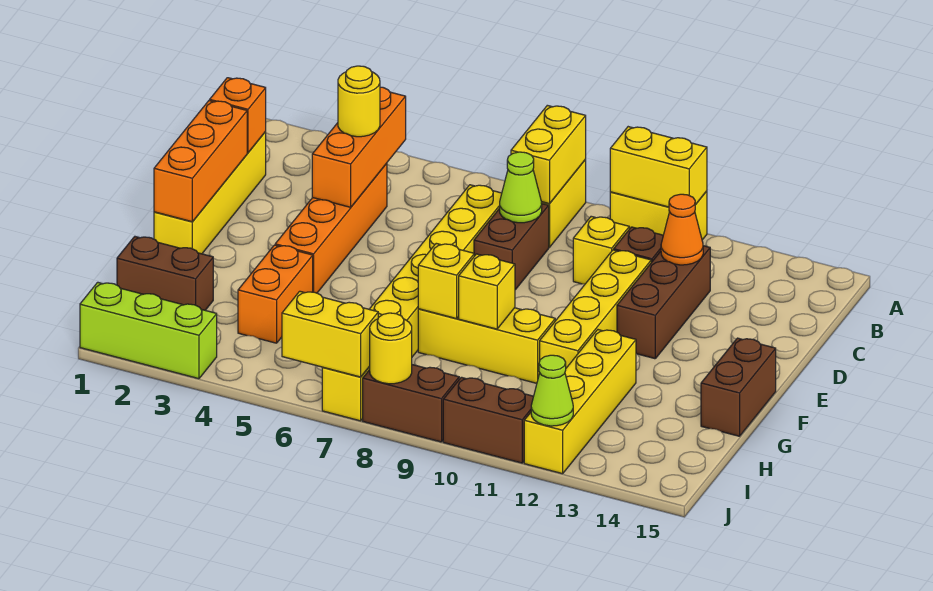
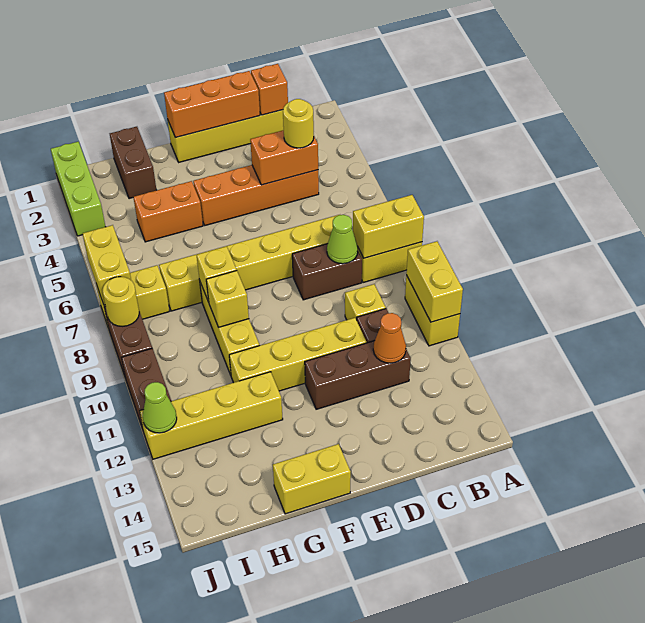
orange brick B4:D4 level 2 -> orange brick C4:D4 level 2
brown brick F15:G15 level 1 -> yellow brick F15:G15 level 1

